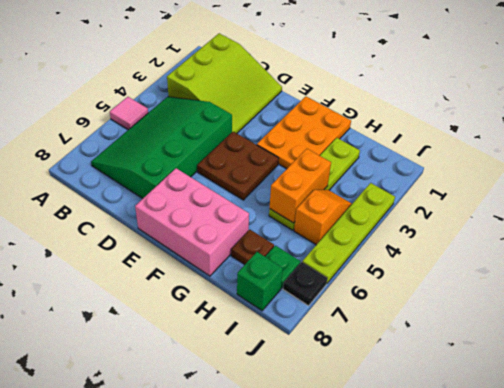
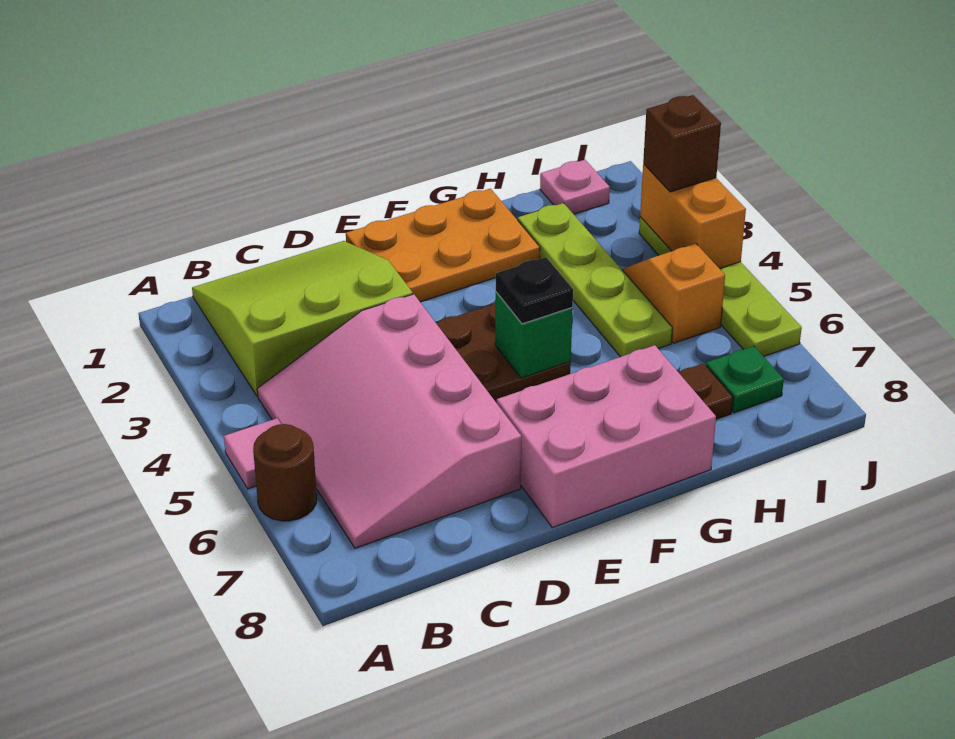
none -> brown round brick A6 level 1
lime slope B1:D3 level 1 top B -> lime slope B1:D3 level 1 top 3
green slope B4:D7 level 1 top D -> pink slope B4:D7 level 1 top D
orange plate F1:G3 level 1 -> orange plate E1:G2 level 1
orange brick H4:H5 level 2 -> orange brick J3:J4 level 2
none -> pink plate I1 level 1
green brick I8 level 1 -> green brick F5 level 2
none -> brown brick J3 level 3
black plate J7 level 1 -> black plate F5 level 3

